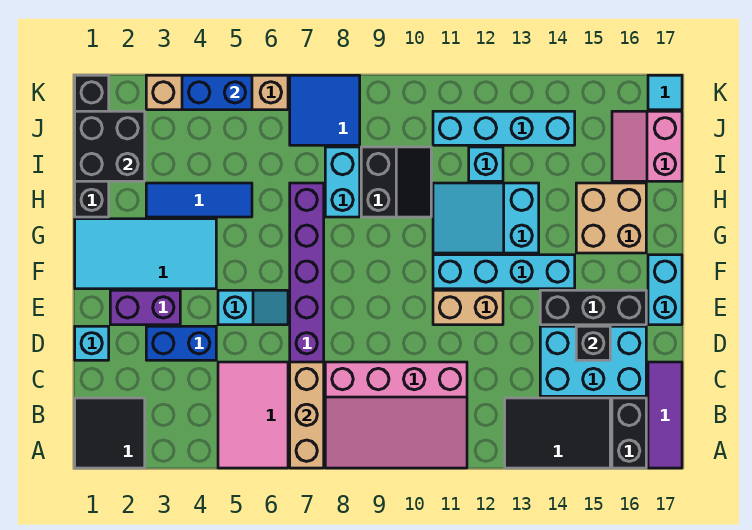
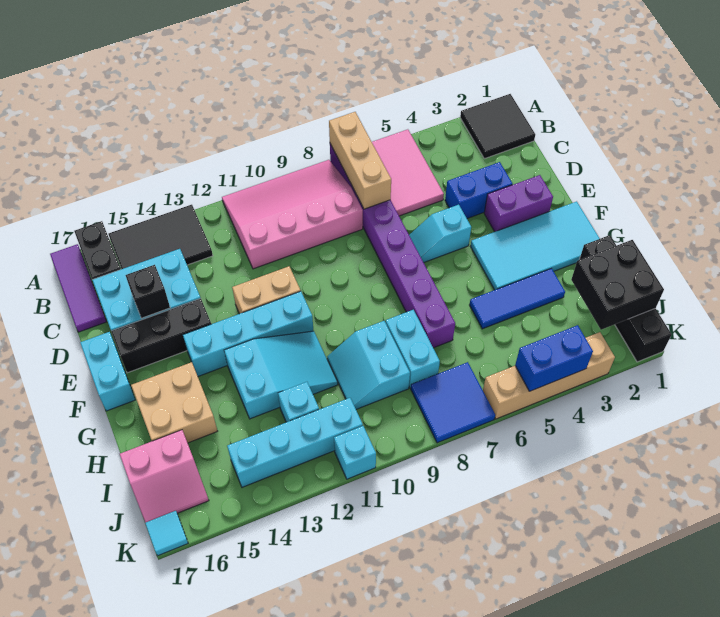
cyan brick D1 level 1 -> cyan brick K11 level 1
black slope H9:I10 level 1 top 9 -> cyan slope H9:I10 level 1 top 9
pink slope I16:J17 level 1 top 17 -> pink slope I16:J17 level 1 top I

